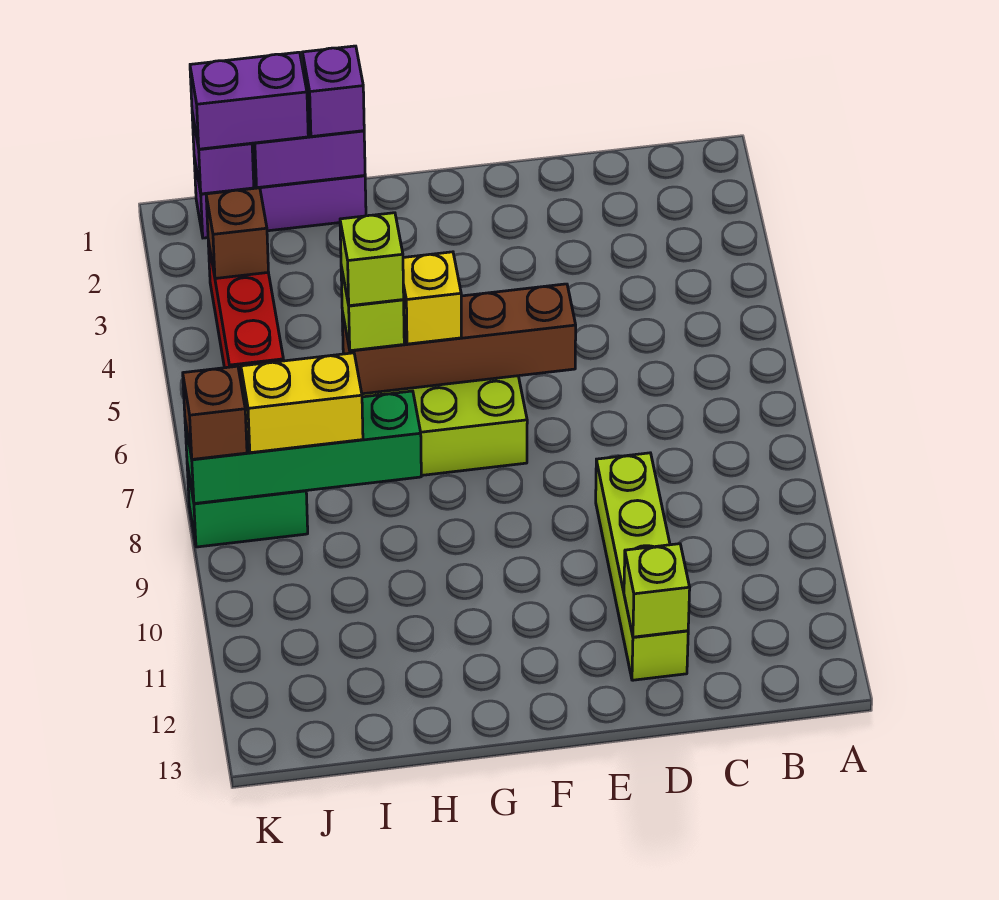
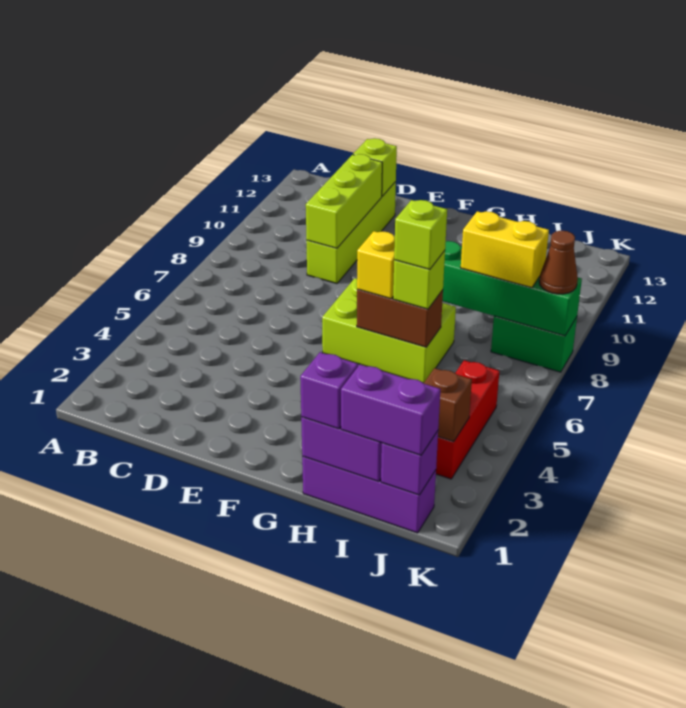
none -> lime brick D9:D11 level 2
brown brick E6:H6 level 2 -> brown brick G6:H6 level 2
brown brick K8 level 3 -> brown cone K8 level 3

